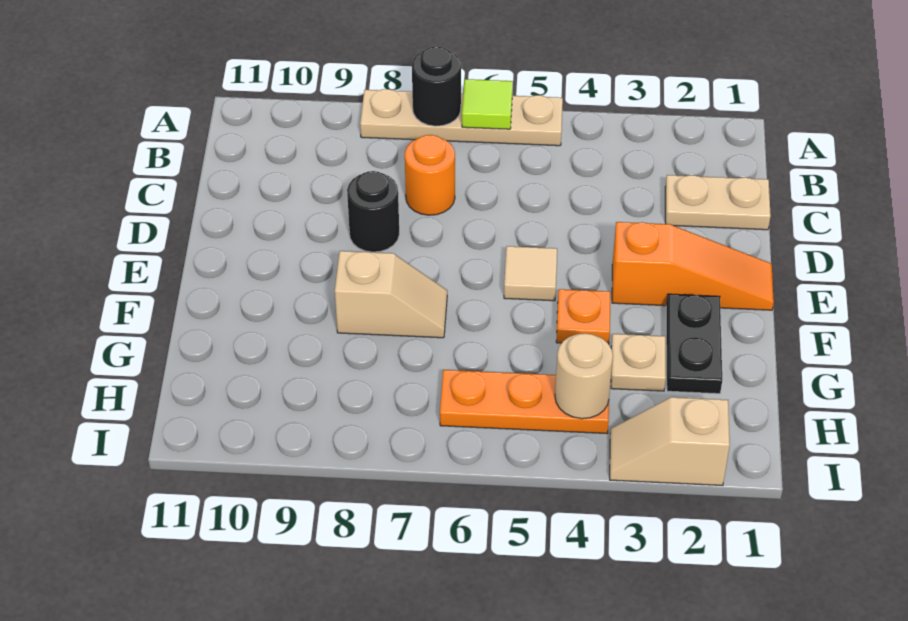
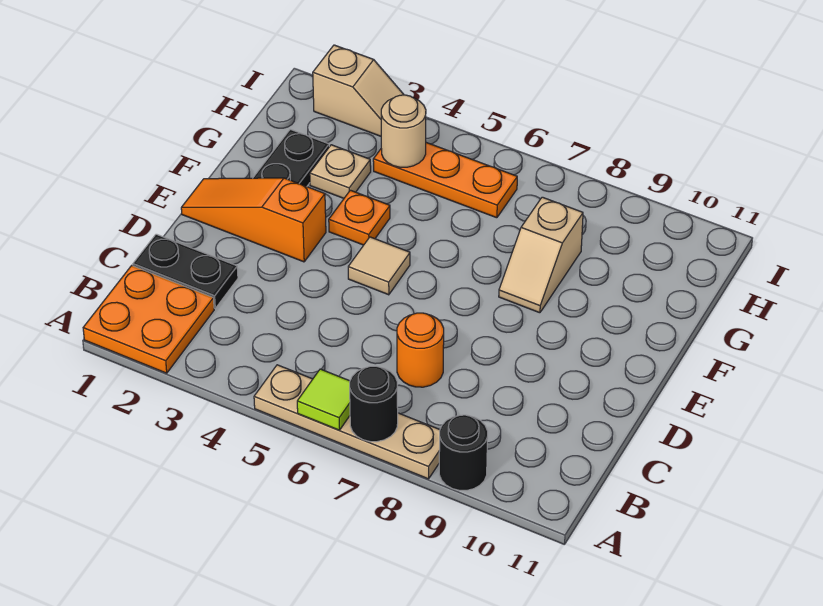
none -> orange plate A1:B2 level 1
tan plate C1:C2 level 1 -> black plate C1:C2 level 1
black round brick D8 level 1 -> black round brick A9 level 1
tan slope F7:F8 level 1 top 8 -> tan slope F8:G8 level 1 top G

